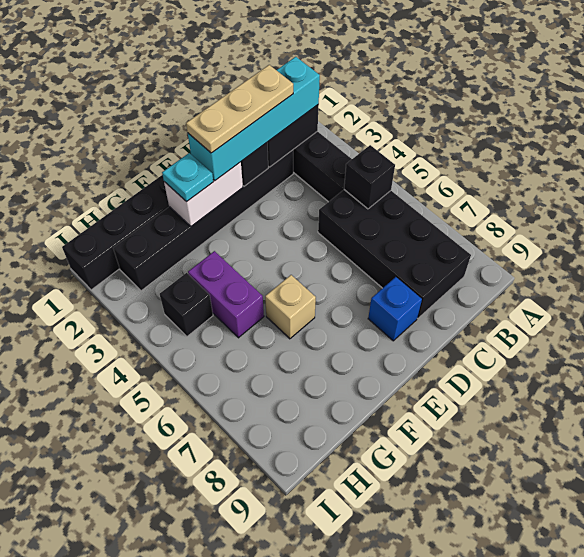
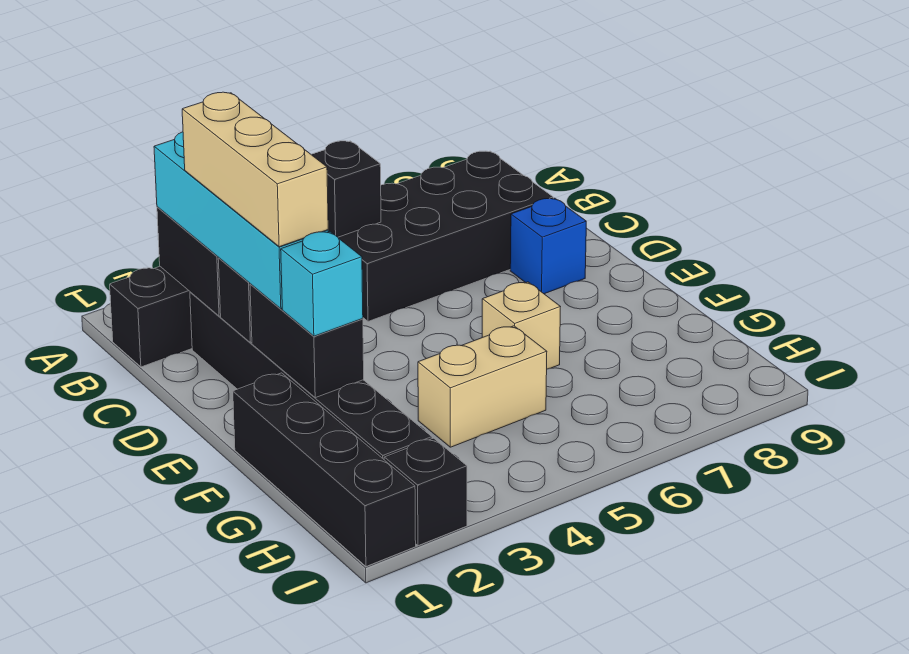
tan plate C2:E2 level 4 -> tan brick C2:E2 level 4
white brick E2:F2 level 2 -> black brick E2:F2 level 2
cyan plate F2 level 3 -> cyan brick F2 level 3
purple brick G4:G5 level 1 -> tan brick G4:G5 level 1
black brick H4 level 1 -> black brick I2 level 1

